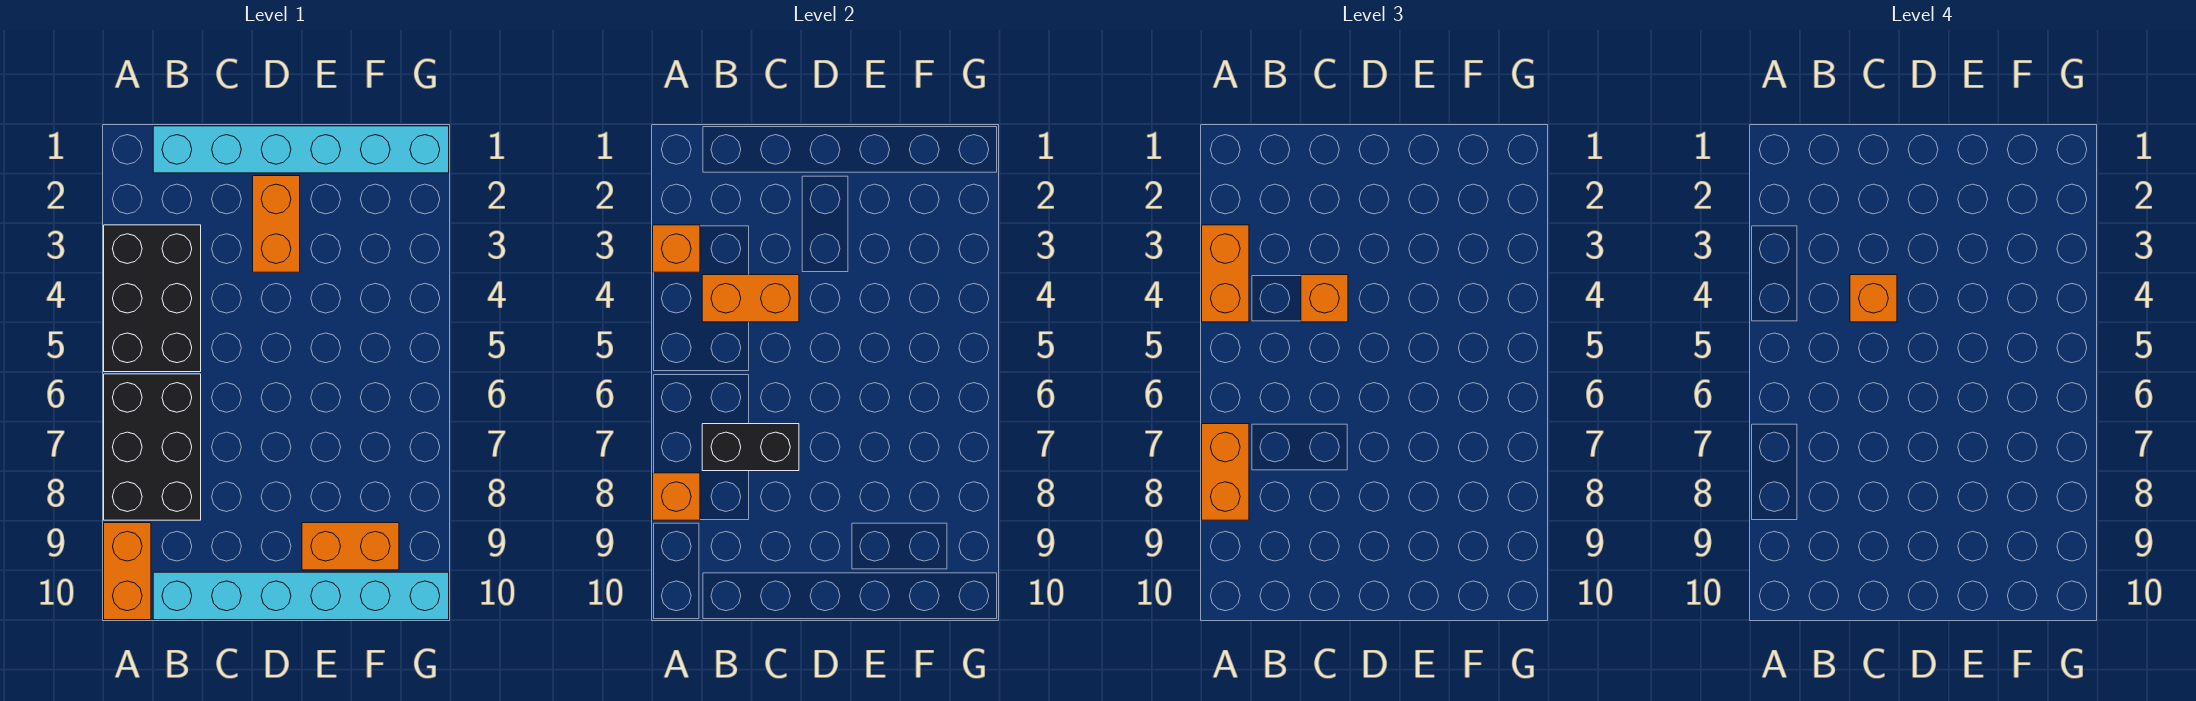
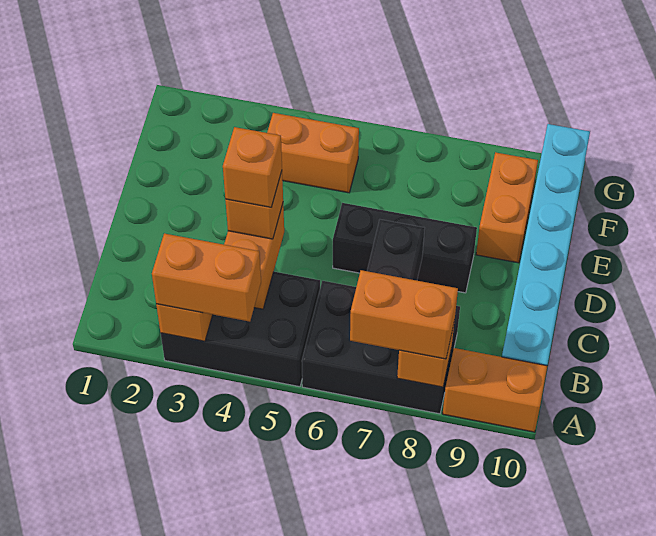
cyan brick B1:G1 level 1 -> none
orange brick D2:D3 level 1 -> orange brick F4:F5 level 1
none -> black brick D6:D8 level 1

